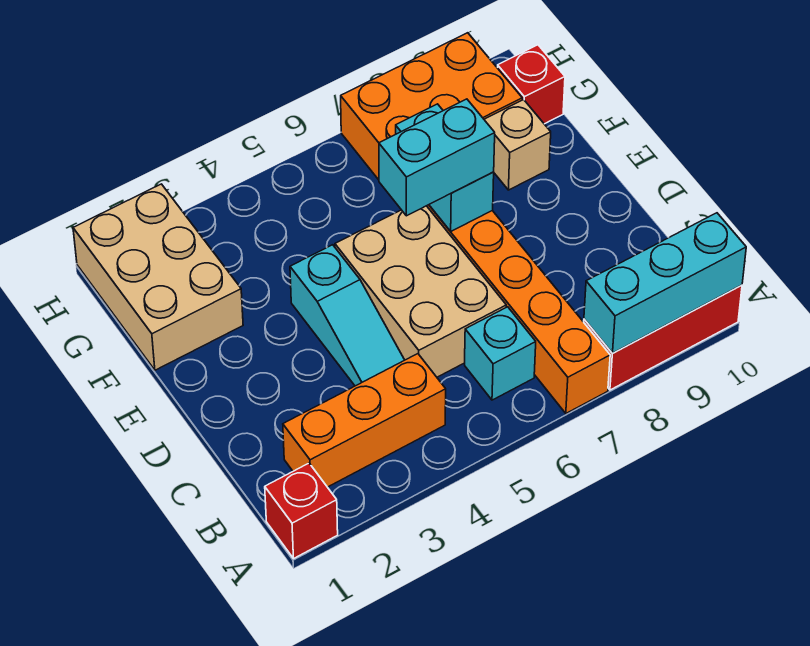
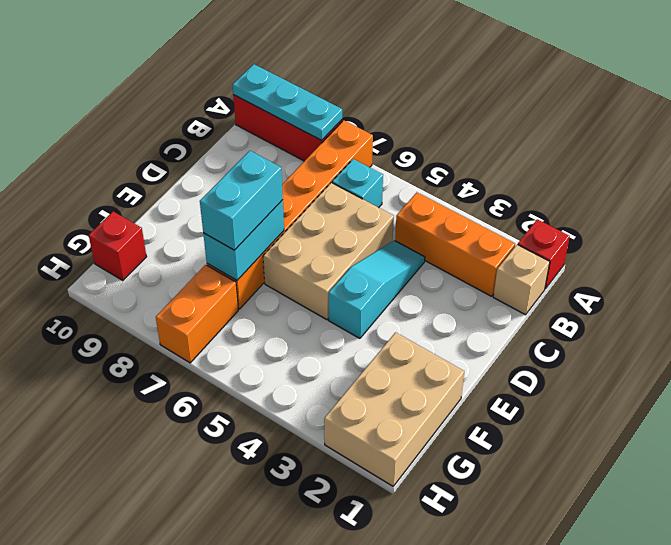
cyan brick A8:A10 level 2 -> cyan plate A8:A10 level 2
cyan brick E6:E7 level 3 -> cyan brick E7:F7 level 3
tan brick F9 level 1 -> tan brick B1 level 1
orange brick G7:H9 level 1 -> orange brick G7:H7 level 1

